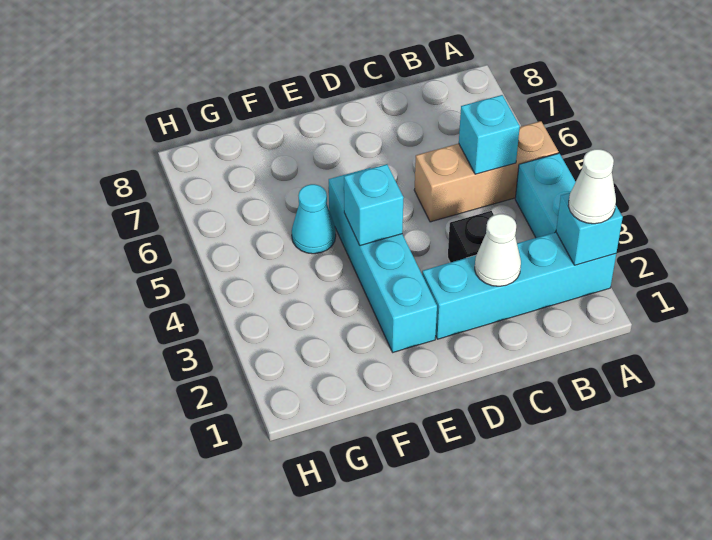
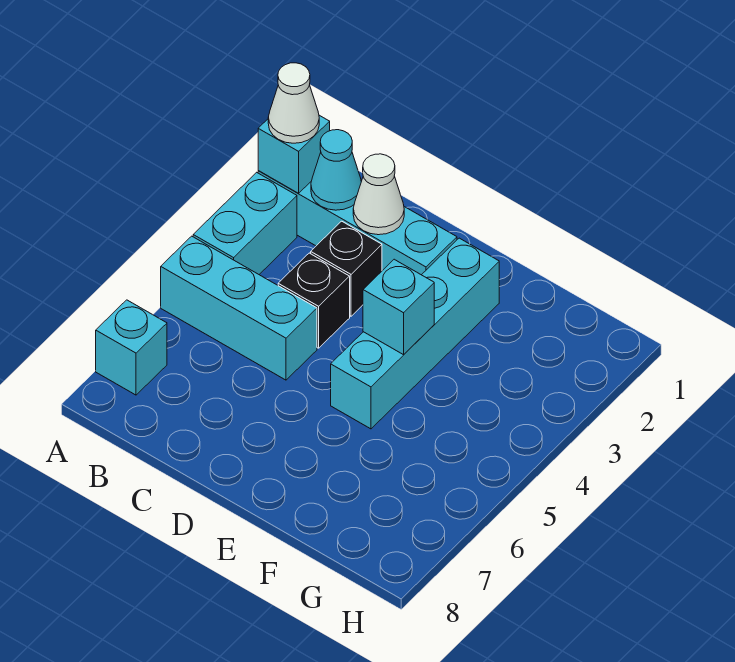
tan brick A5:C5 level 1 -> cyan brick A5:C5 level 1
cyan brick B5 level 2 -> cyan brick A7 level 1
none -> black brick C4 level 1
cyan cone F5 level 1 -> cyan cone B2 level 2

